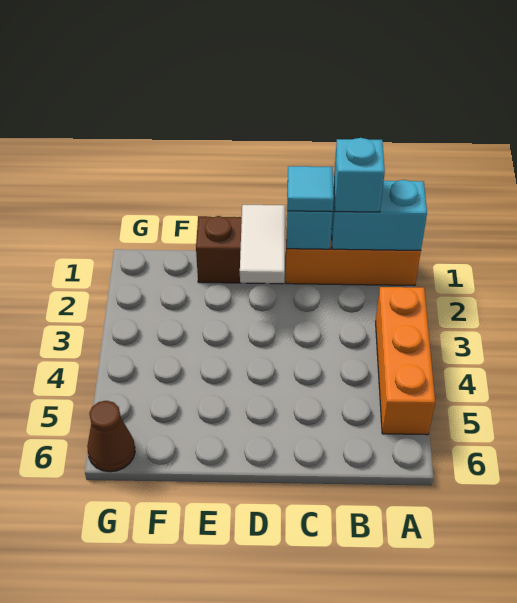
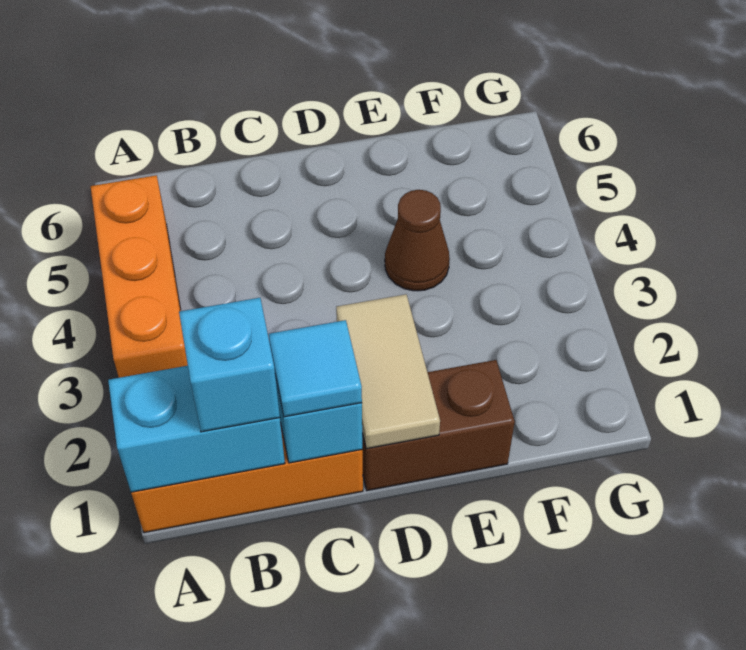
white tile D1:D2 level 2 -> tan tile D1:D2 level 2
brown cone G6 level 1 -> brown cone E4 level 1

